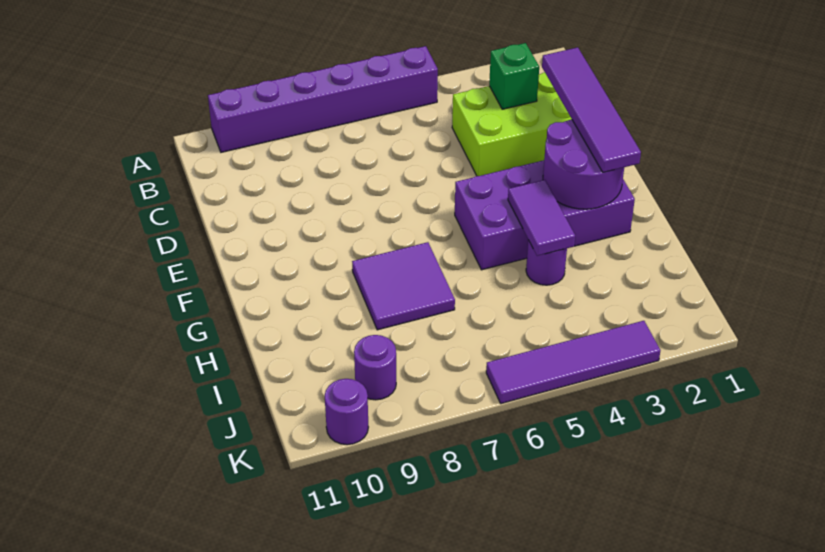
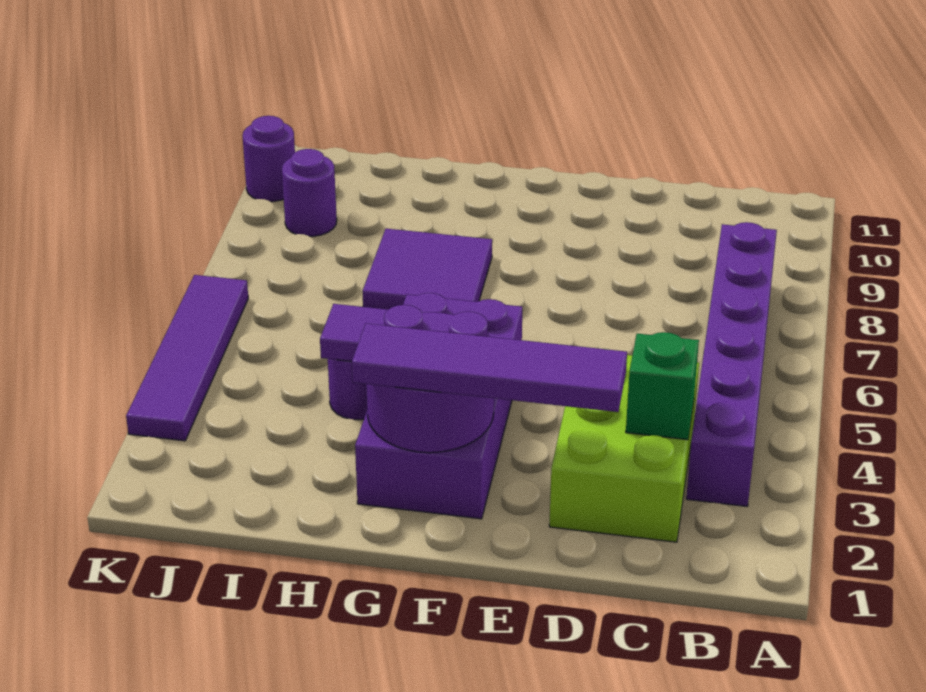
purple brick A5:A10 level 1 -> purple brick B3:B8 level 1

